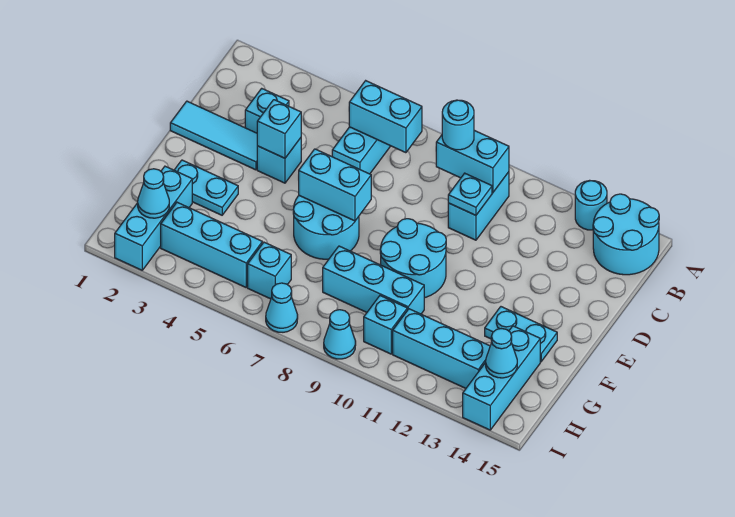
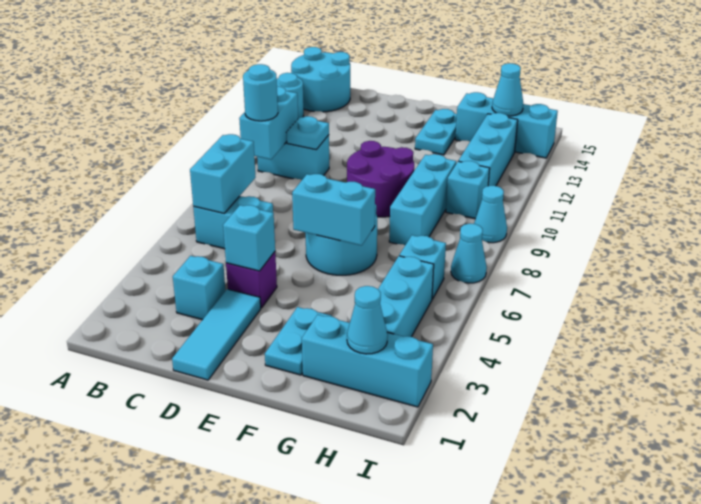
cyan brick D4 level 1 -> purple brick D4 level 1
cyan brick E6:E7 level 2 -> cyan brick E6:F6 level 2
cyan round brick E9:F10 level 1 -> purple round brick E9:F10 level 1

